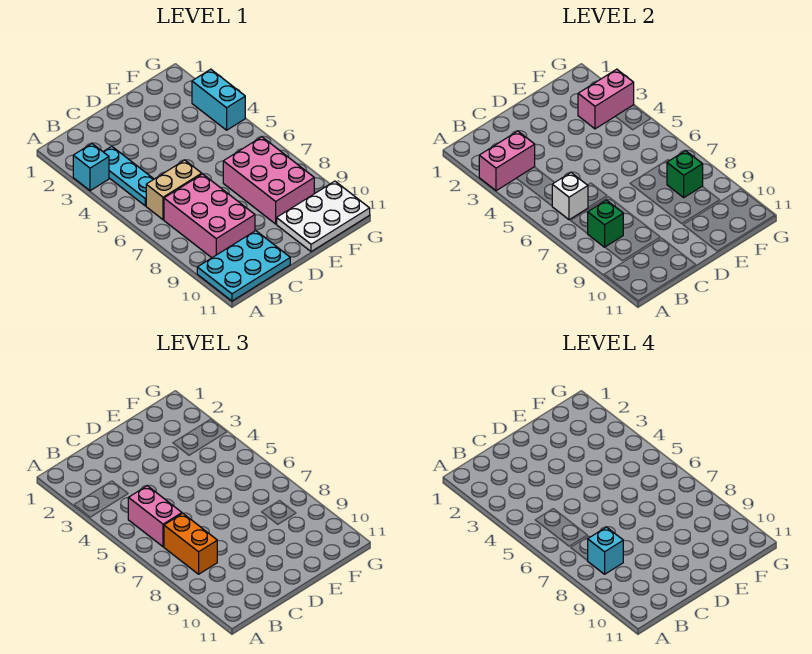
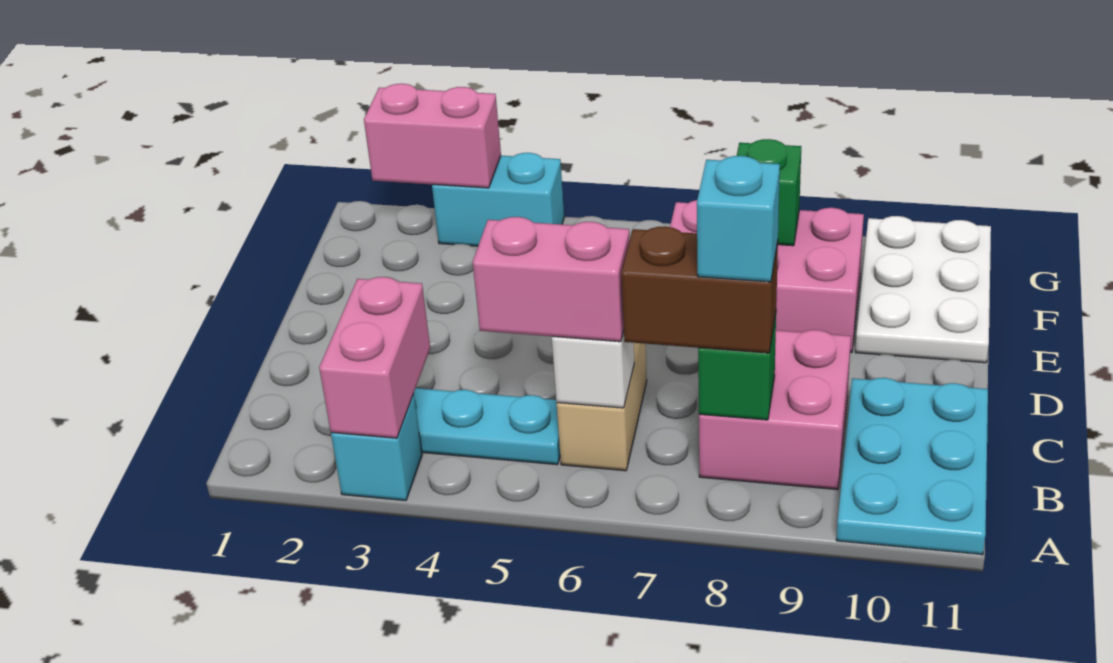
pink brick B7:C9 level 1 -> pink brick B8:C9 level 1
orange brick B7:B8 level 3 -> brown brick B7:B8 level 3
pink brick F3:G3 level 2 -> pink brick G2:G3 level 2

